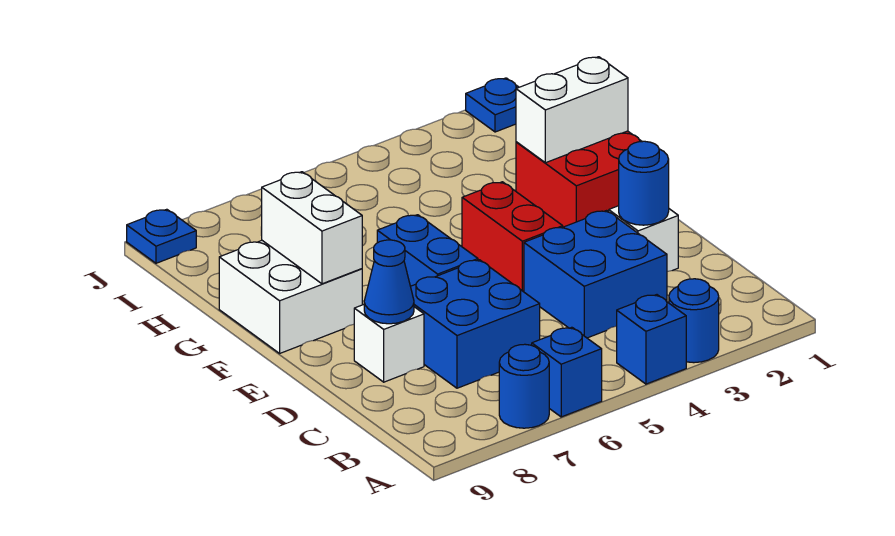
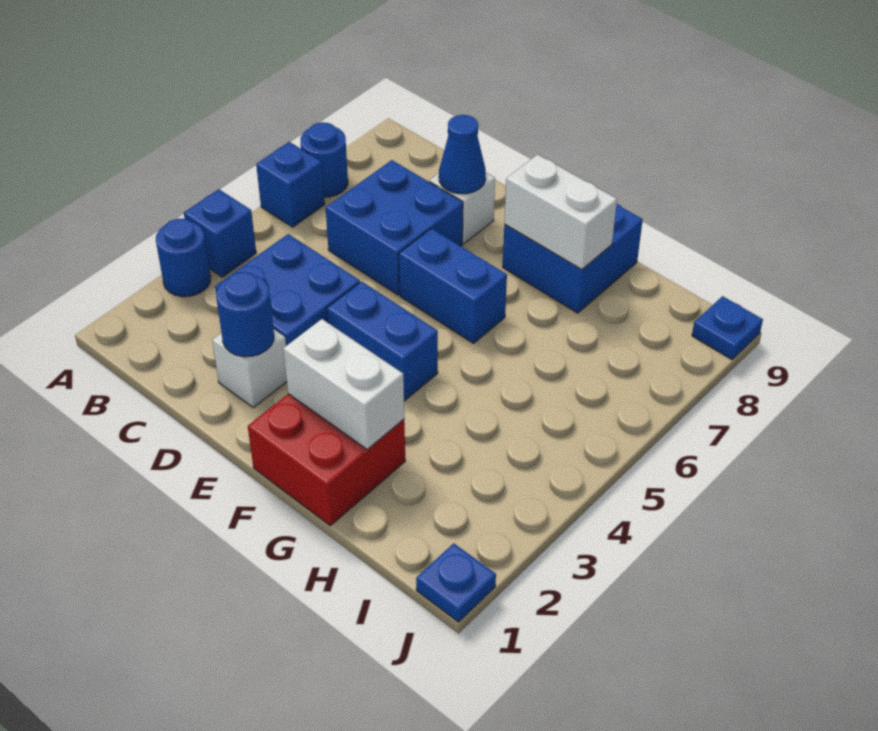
red brick E4:F4 level 1 -> blue brick E4:F4 level 1
white brick F8:G9 level 1 -> blue brick F8:G9 level 1
white brick G1:G2 level 2 -> white brick F2:G2 level 2

